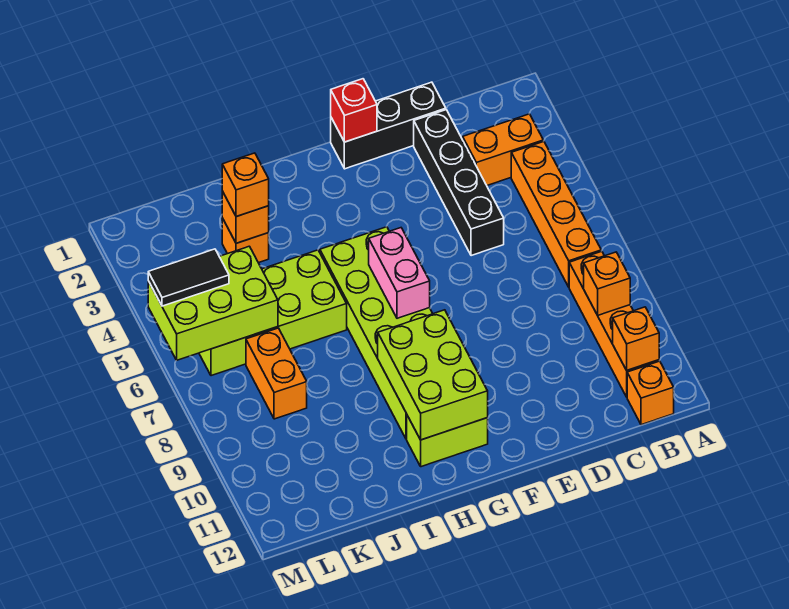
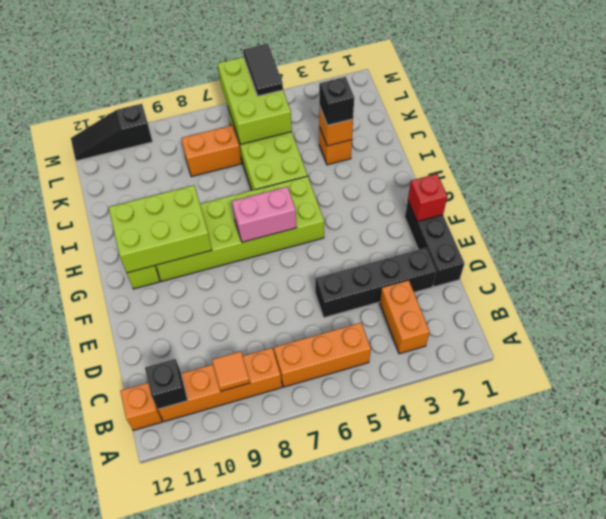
orange brick B4:B7 level 1 -> orange brick B5:B7 level 1
orange brick B9 level 2 -> orange tile B9 level 2
orange brick B11 level 2 -> black brick B11 level 2
orange brick J3 level 3 -> black brick J3 level 3
none -> black slope M10:M12 level 1 top 10

